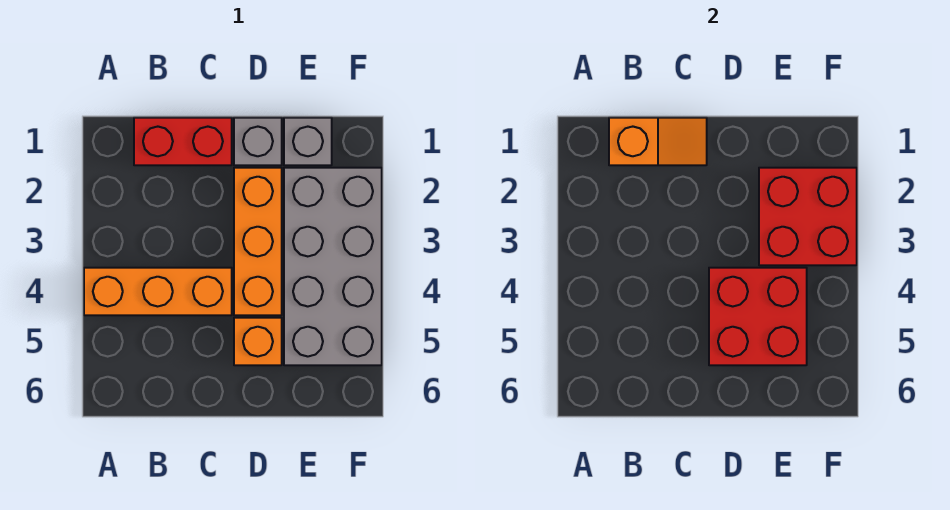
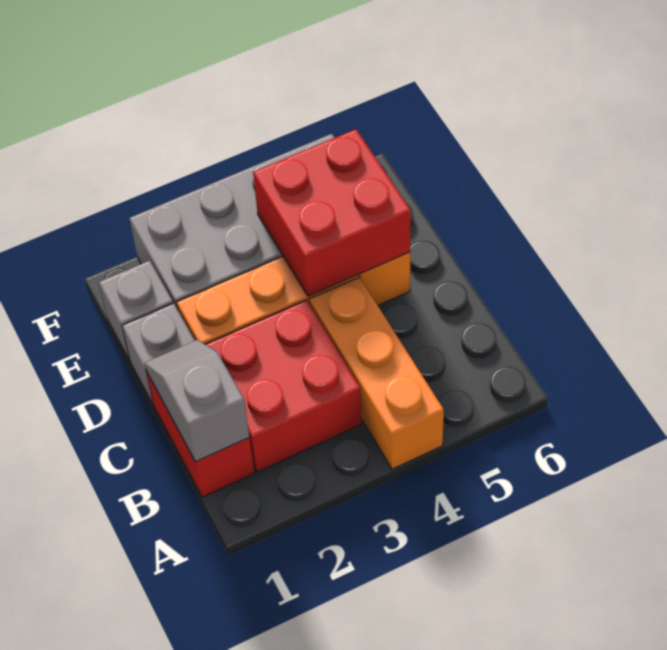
orange slope B1:C1 level 2 top B -> grey slope B1:C1 level 2 top B
red brick E2:F3 level 2 -> red brick B2:C3 level 1

